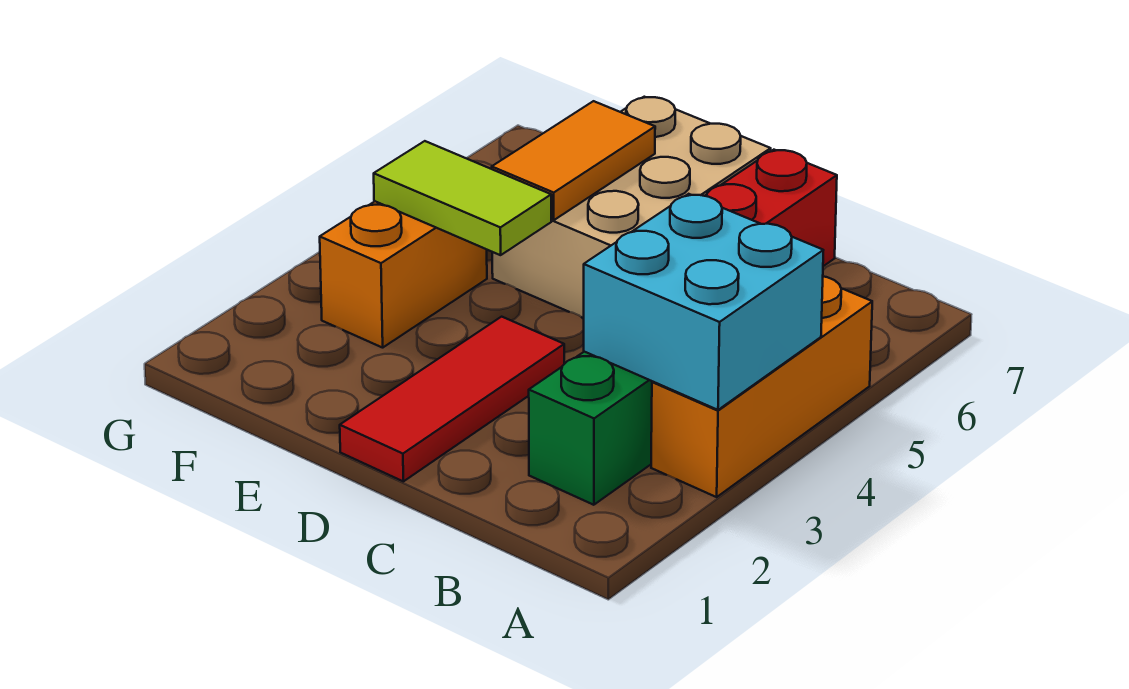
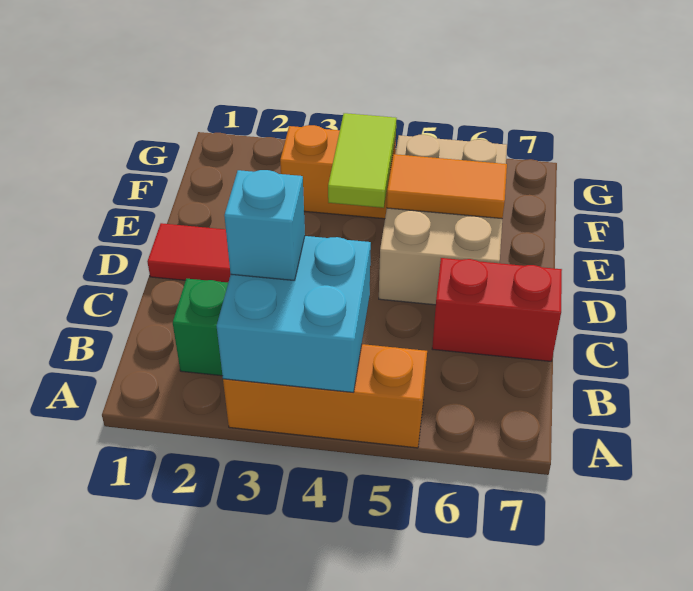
none -> cyan brick B3 level 3
tan brick D5:E7 level 1 -> tan brick D5:F6 level 1

